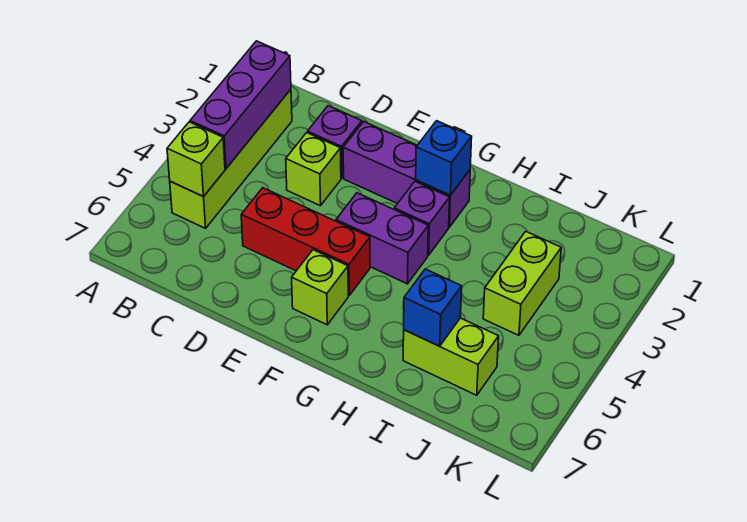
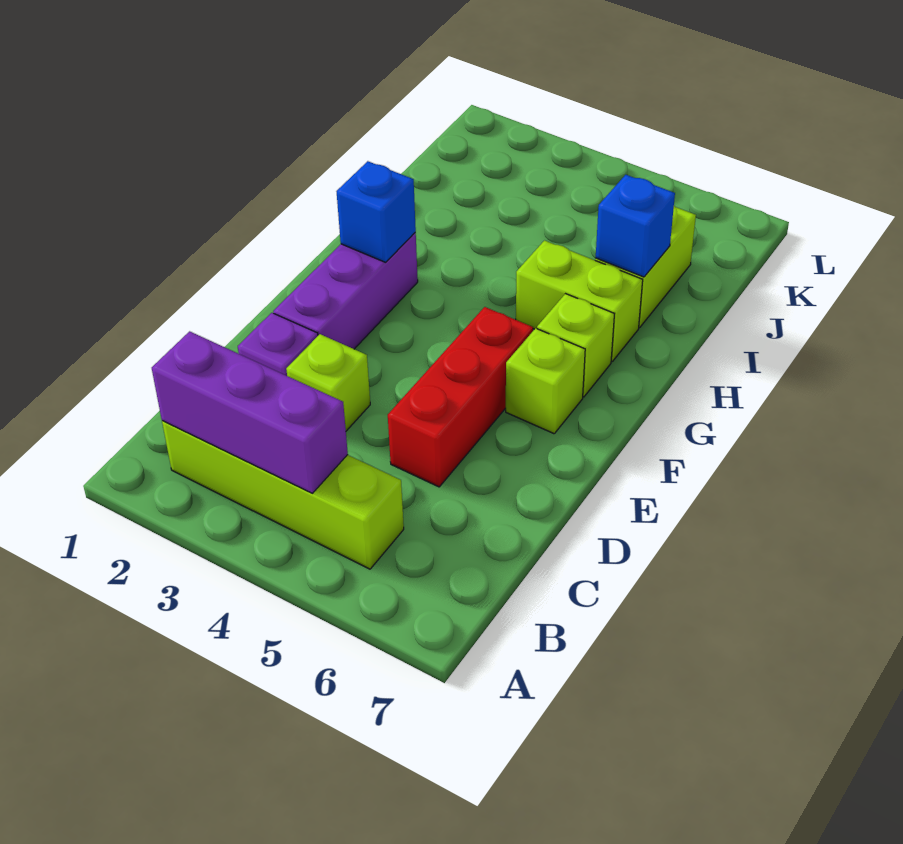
lime brick B5 level 2 -> lime brick G6 level 1
purple brick F4:G4 level 1 -> none
purple brick G3 level 1 -> none
lime brick J3:J4 level 1 -> lime brick H5:H6 level 1

